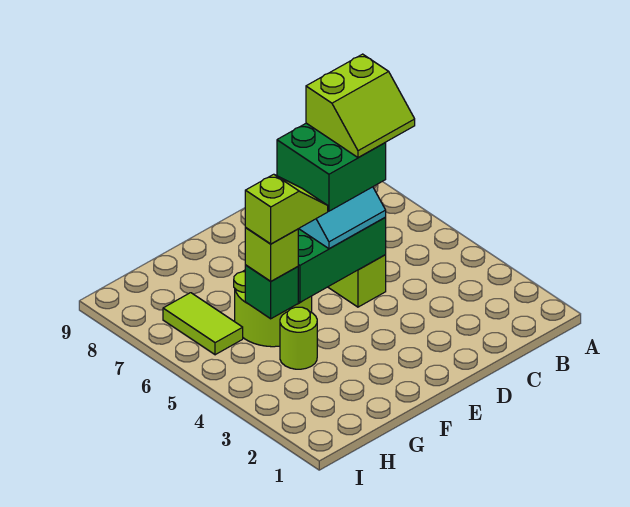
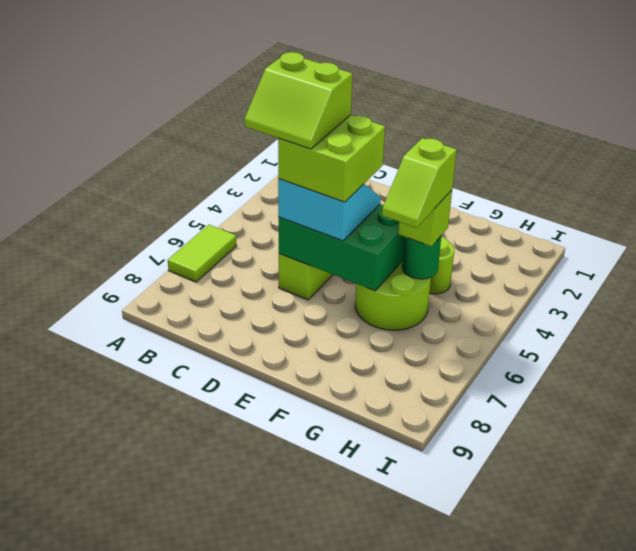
lime slope C5:D6 level 5 top 6 -> lime slope C5:D6 level 5 top 5
green brick D5:E6 level 4 -> lime brick D5:E6 level 4
lime slope F5:G5 level 4 top G -> lime slope G5:G6 level 4 top 5
green brick G5 level 2 -> green round brick G5 level 2
lime tile H6:H7 level 1 -> lime tile A6:A7 level 1

